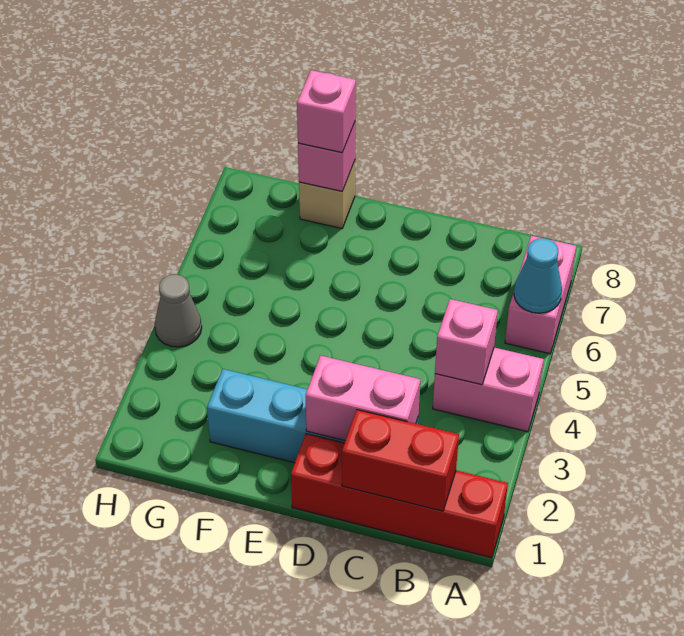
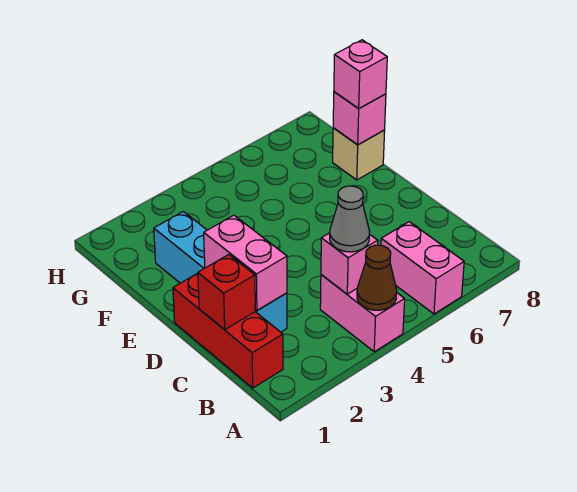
red brick A1:D1 level 1 -> red brick B1:D1 level 1
none -> brown cone A4 level 2
pink brick A6:A7 level 1 -> pink brick A6:B6 level 1
cyan cone A6 level 2 -> none
red brick B1:C1 level 2 -> red brick C1 level 2
grey cone H4 level 1 -> grey cone B4 level 3

